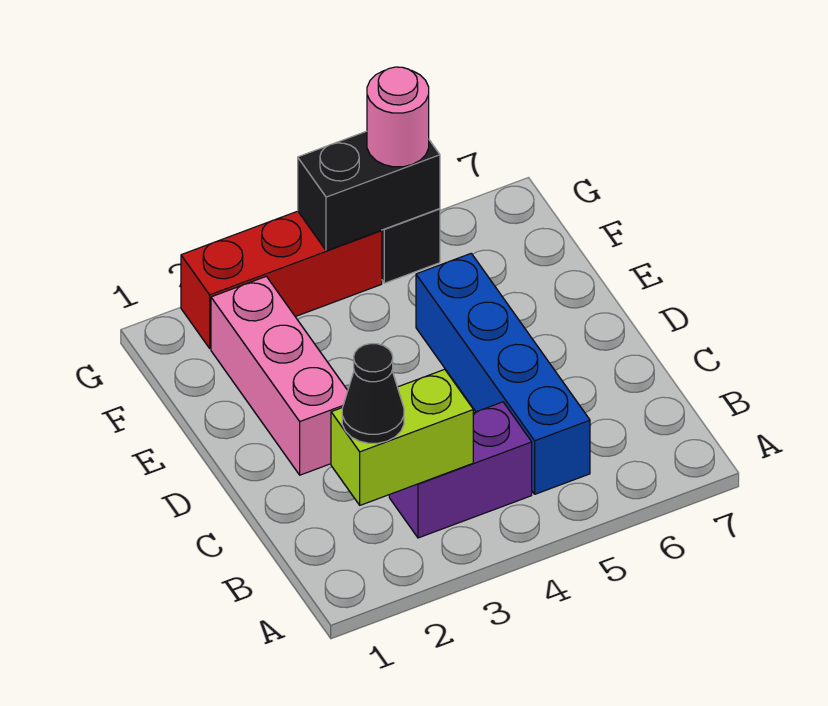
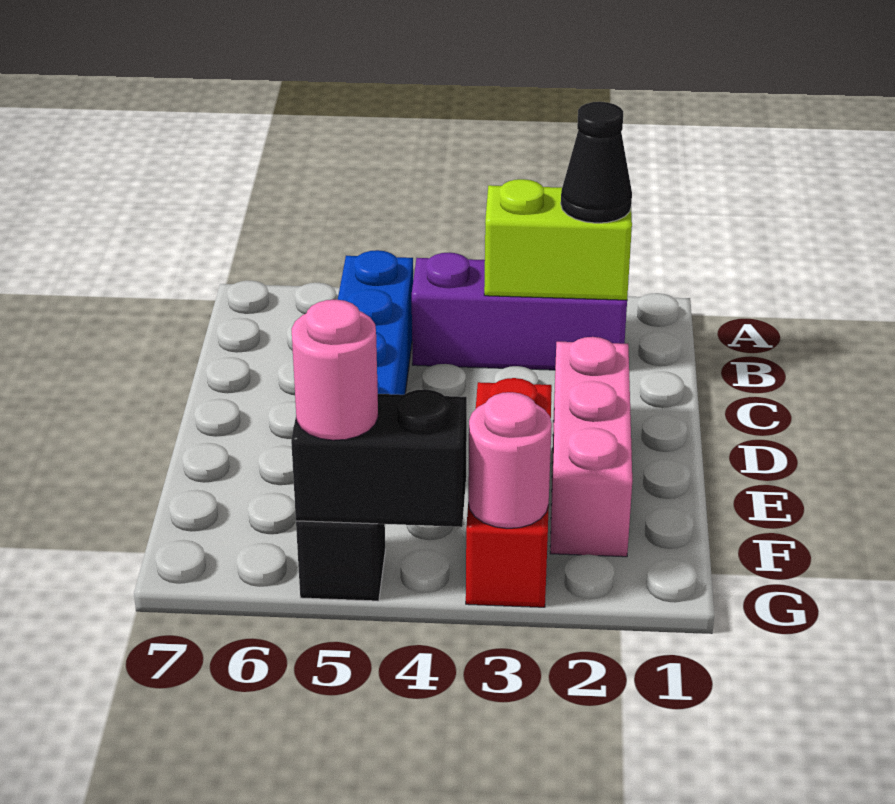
purple brick B3:B4 level 1 -> purple brick B2:B4 level 1
red brick G2:G4 level 1 -> red brick E3:G3 level 1
none -> pink round brick G3 level 2

